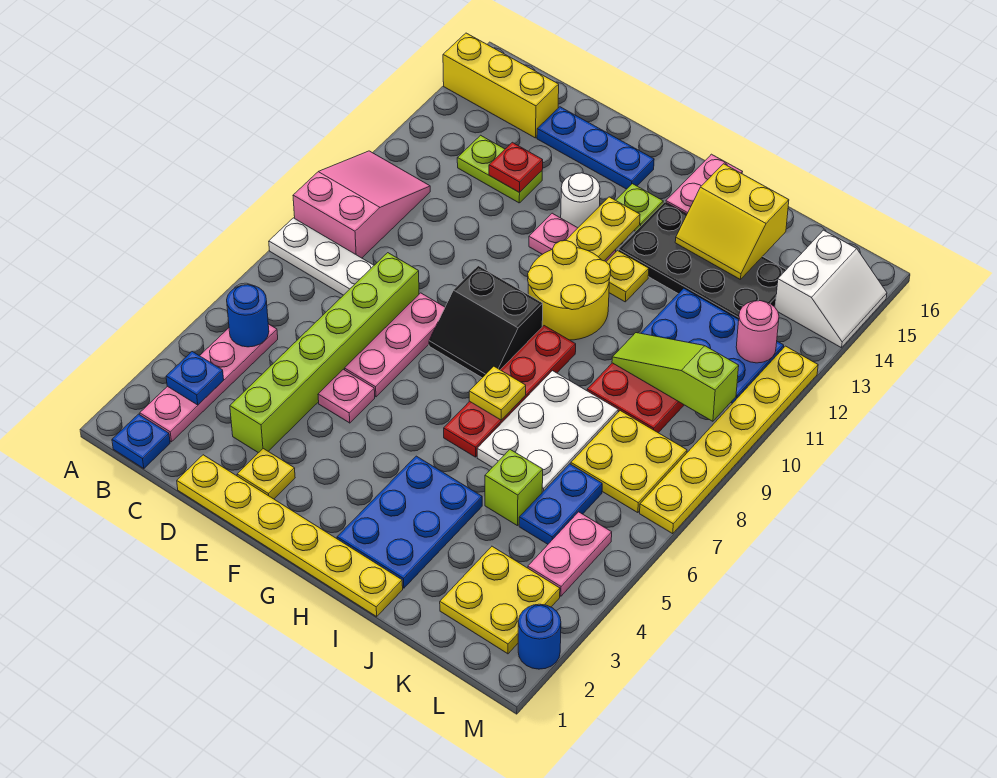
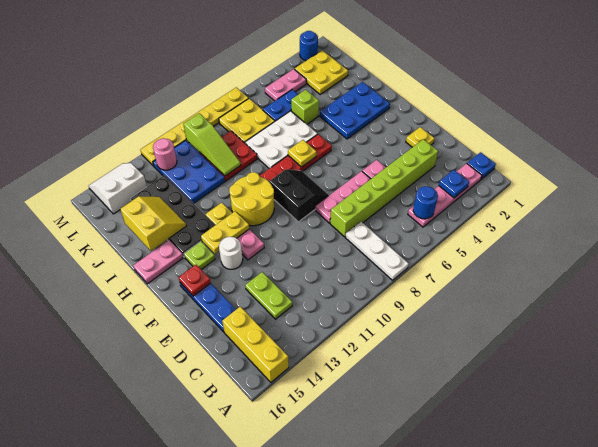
pink slope A9:B11 level 1 top 9 -> none
yellow plate D1:I1 level 1 -> none
red plate D13 level 2 -> red plate F15 level 2

